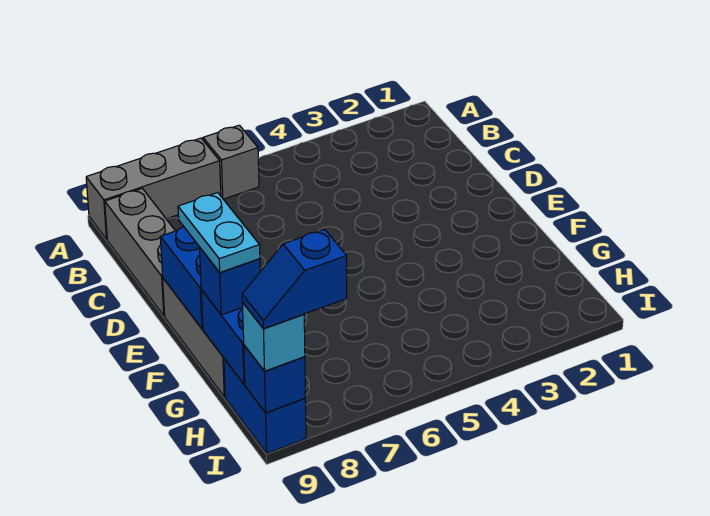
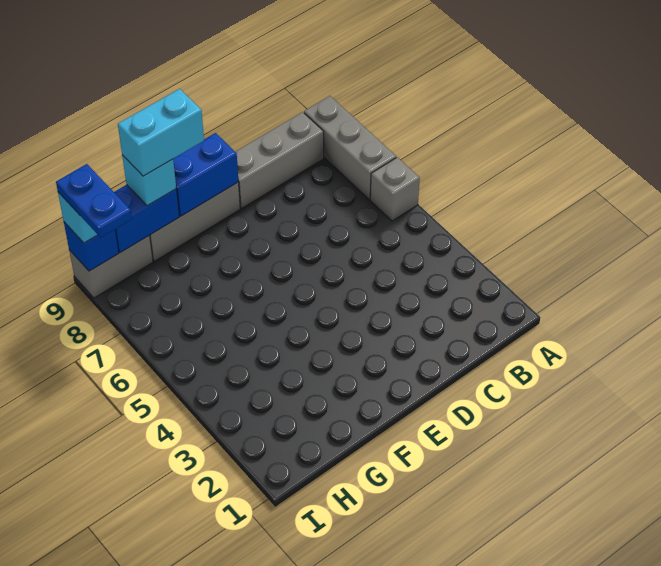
cyan plate F9:G9 level 4 -> cyan brick F9:G9 level 4
blue brick G9 level 3 -> cyan brick G9 level 3
blue brick H9:I9 level 1 -> grey brick H9:I9 level 1
blue slope I8:I9 level 4 top 8 -> blue plate I8:I9 level 4

